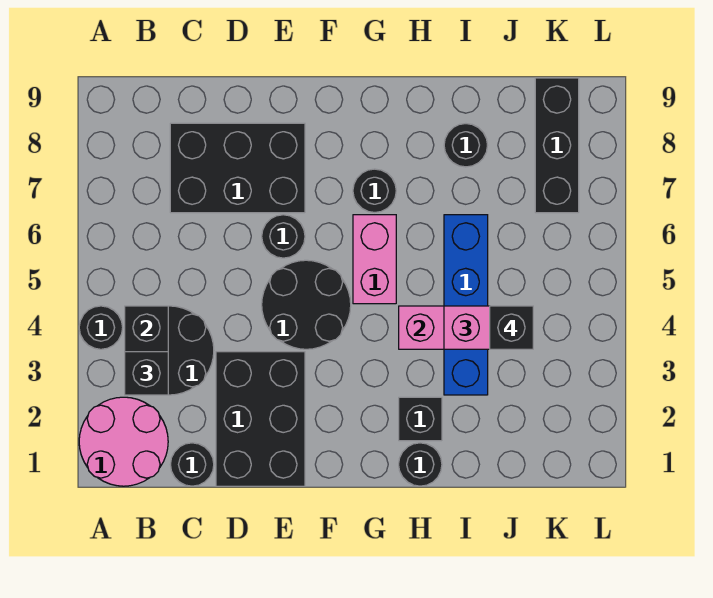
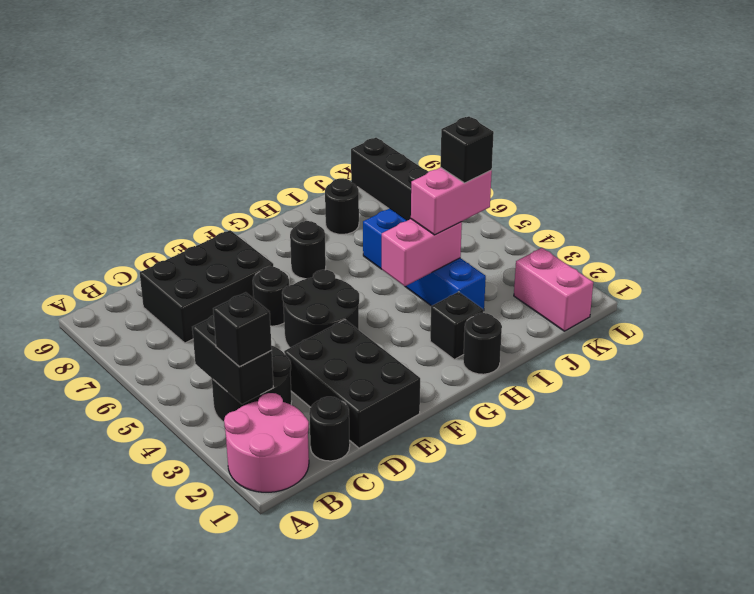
black round brick A4 level 1 -> none
pink brick G5:G6 level 1 -> pink brick K1:K2 level 1

